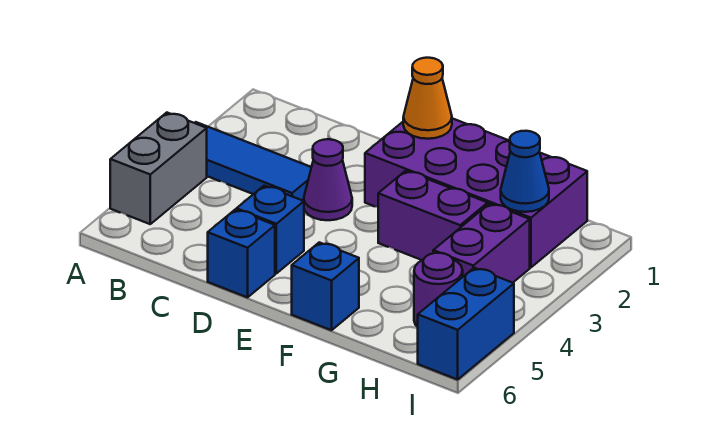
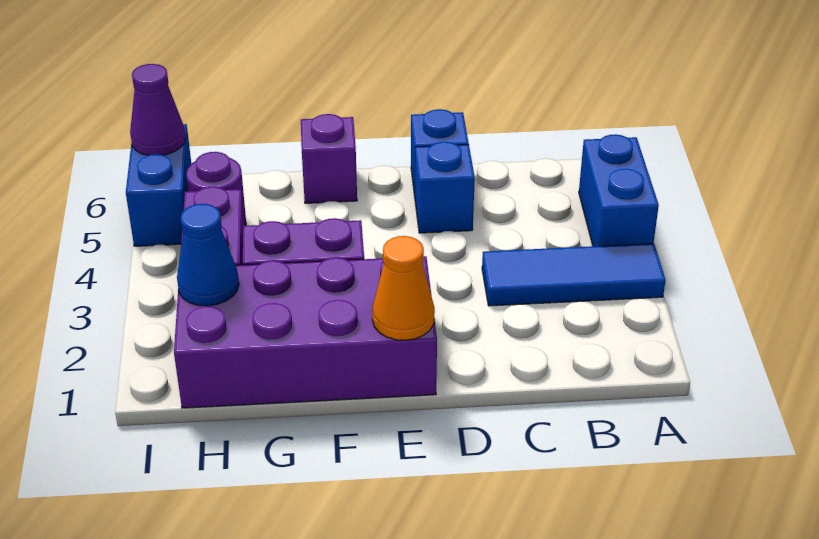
grey brick A4:A5 level 1 -> blue brick A4:A5 level 1
purple cone D3 level 1 -> purple cone I6 level 2
blue brick F6 level 1 -> purple brick F6 level 1

